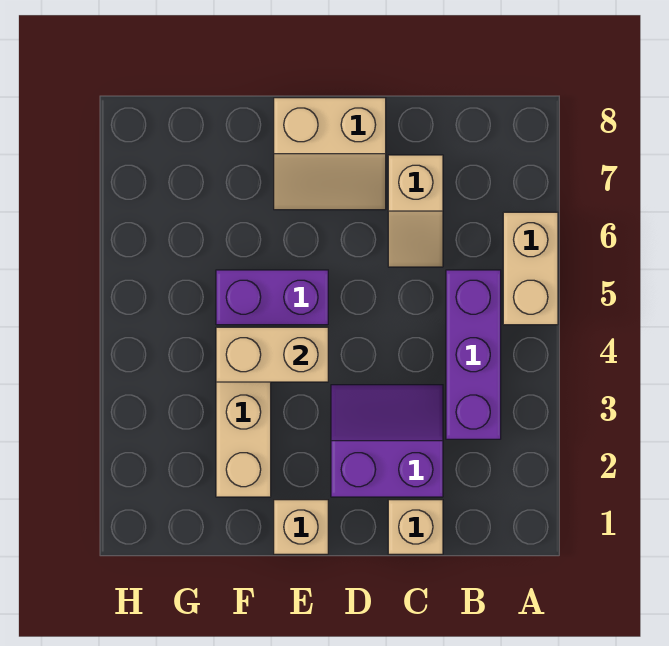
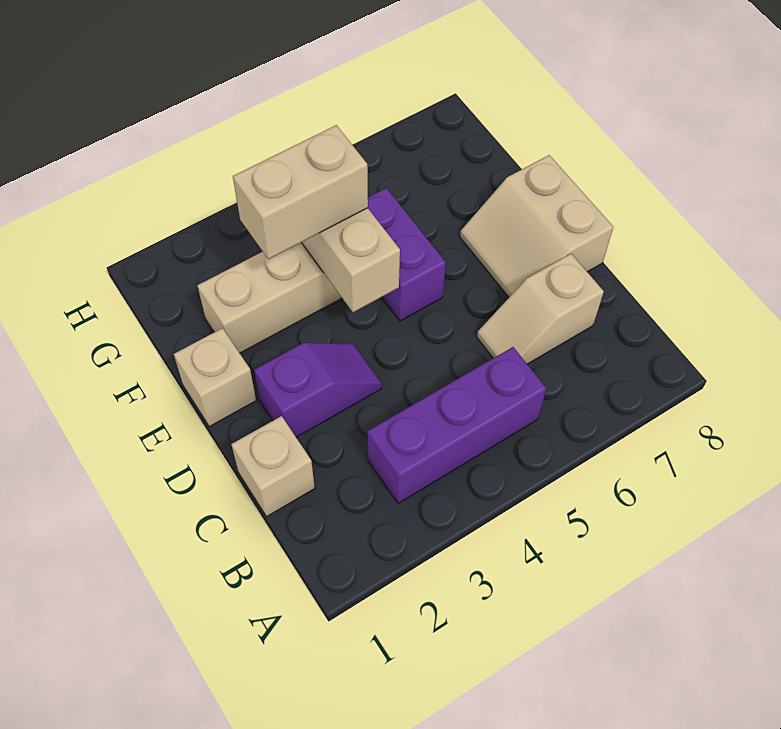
tan brick A5:A6 level 1 -> tan brick F3:F4 level 3
purple slope C2:D3 level 1 top 2 -> purple slope D2:D3 level 1 top 2

